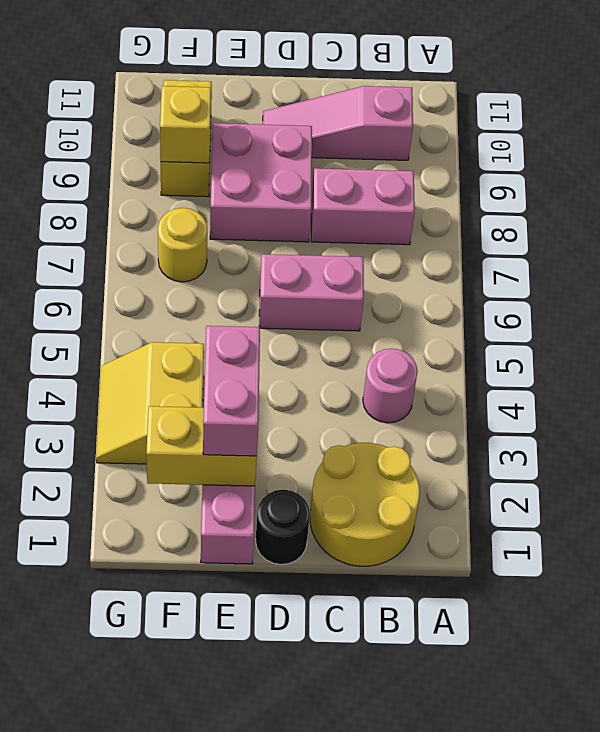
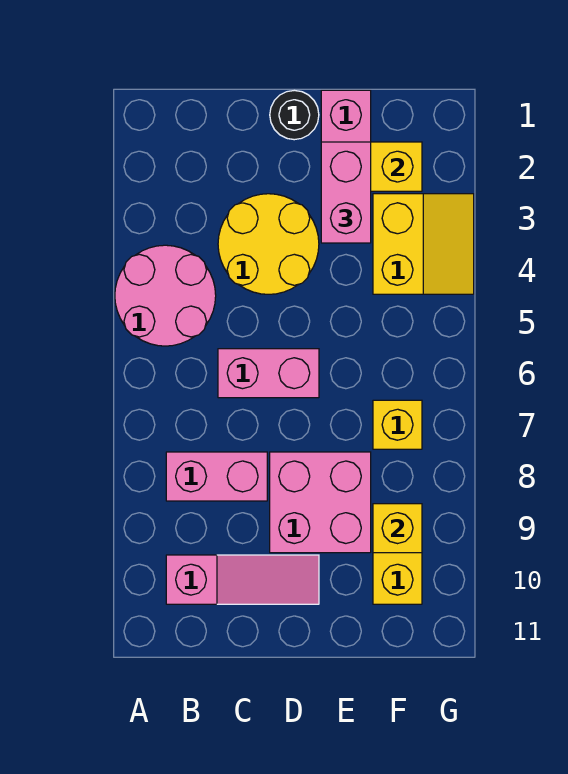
yellow round brick B1:C2 level 1 -> yellow round brick C3:D4 level 1
pink round brick B4 level 1 -> pink round brick A4:B5 level 1
yellow round brick F7 level 1 -> yellow brick F7 level 1

